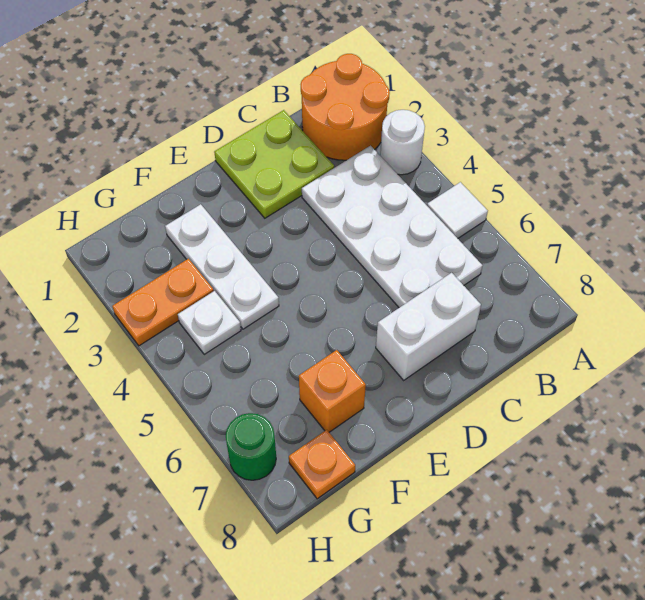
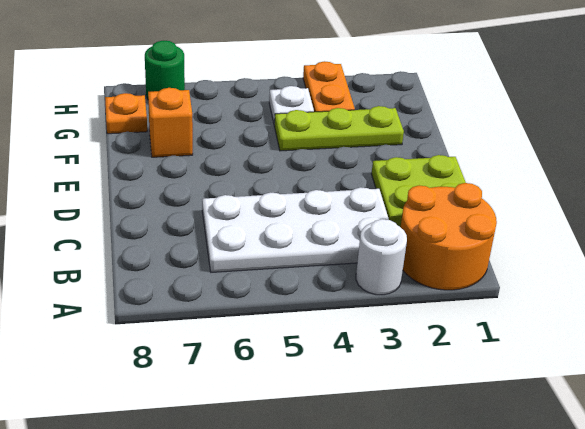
white tile A5 level 1 -> none
white brick C7:D7 level 1 -> none
white plate F2:F4 level 1 -> lime plate F2:F4 level 1

